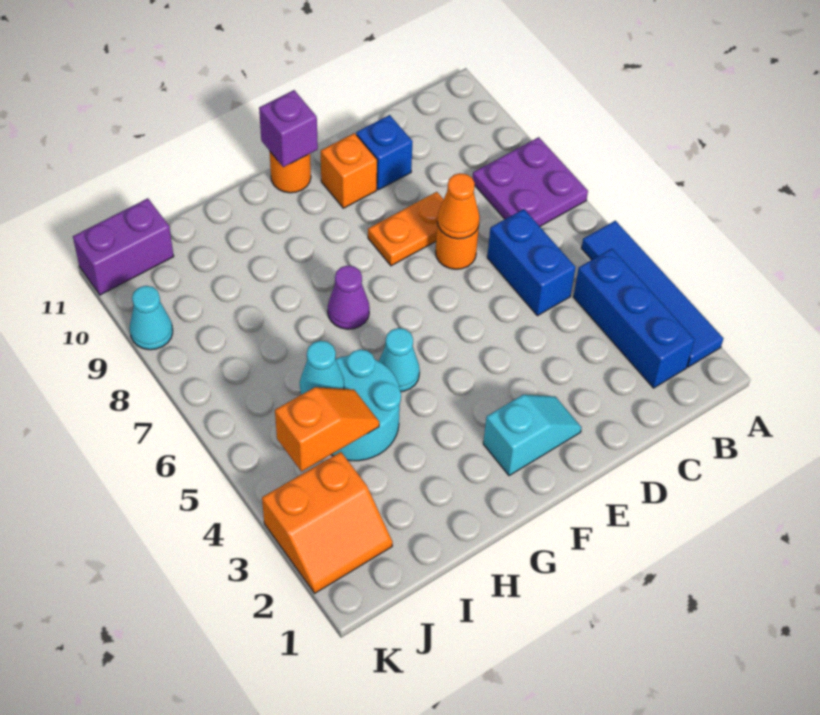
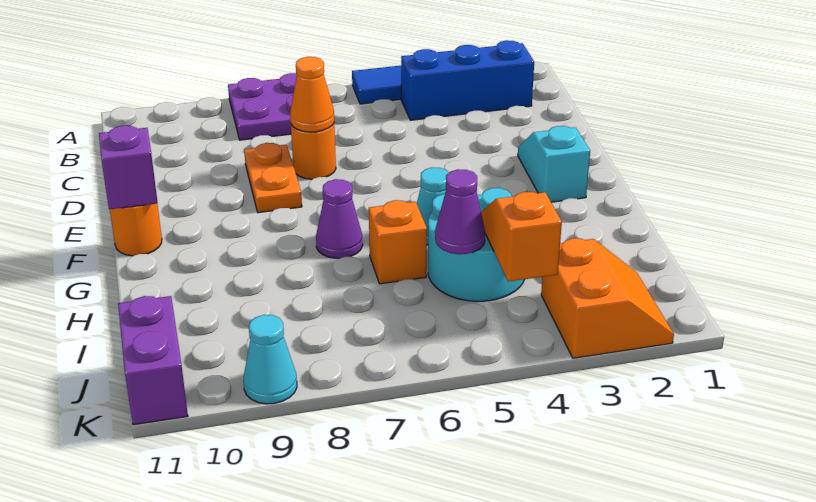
blue brick C5:C6 level 1 -> none
blue brick D10 level 1 -> none
orange brick E10 level 1 -> orange brick H6 level 1
cyan cone I5 level 2 -> purple cone I5 level 2

